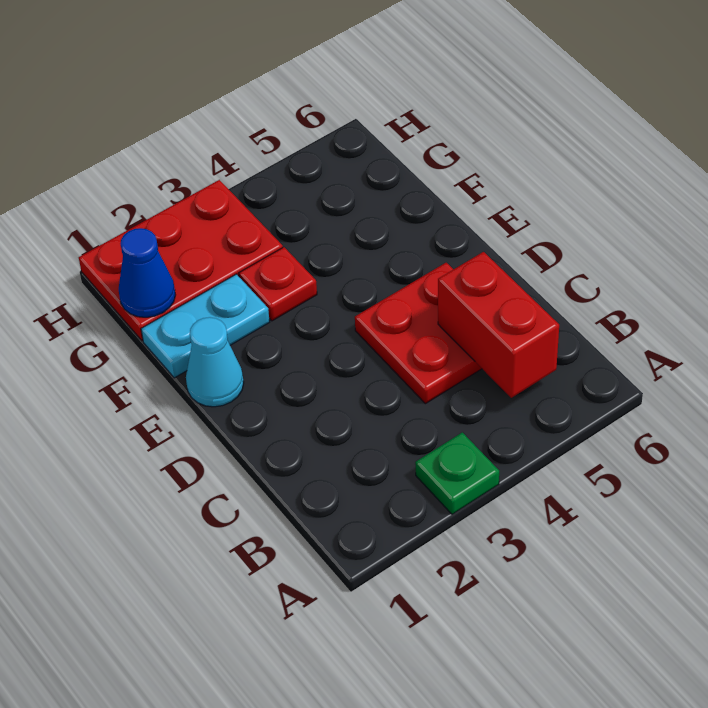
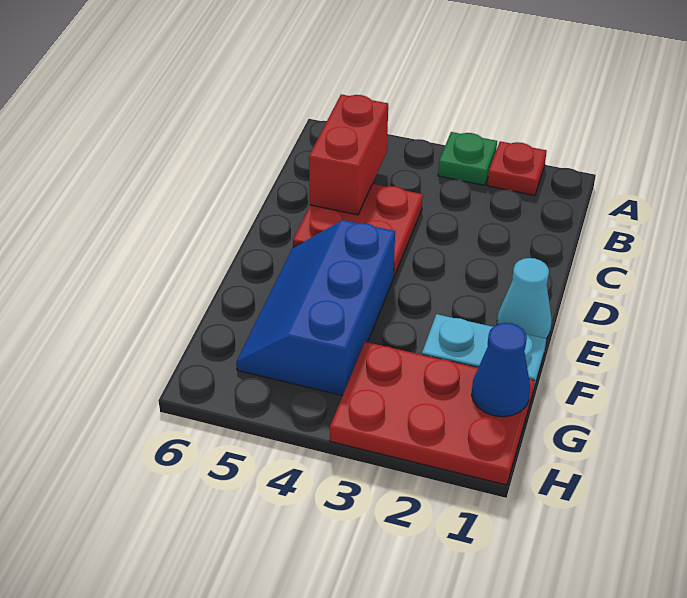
none -> blue slope E4:G5 level 1 top 4
red plate F3 level 1 -> red plate A2 level 1

